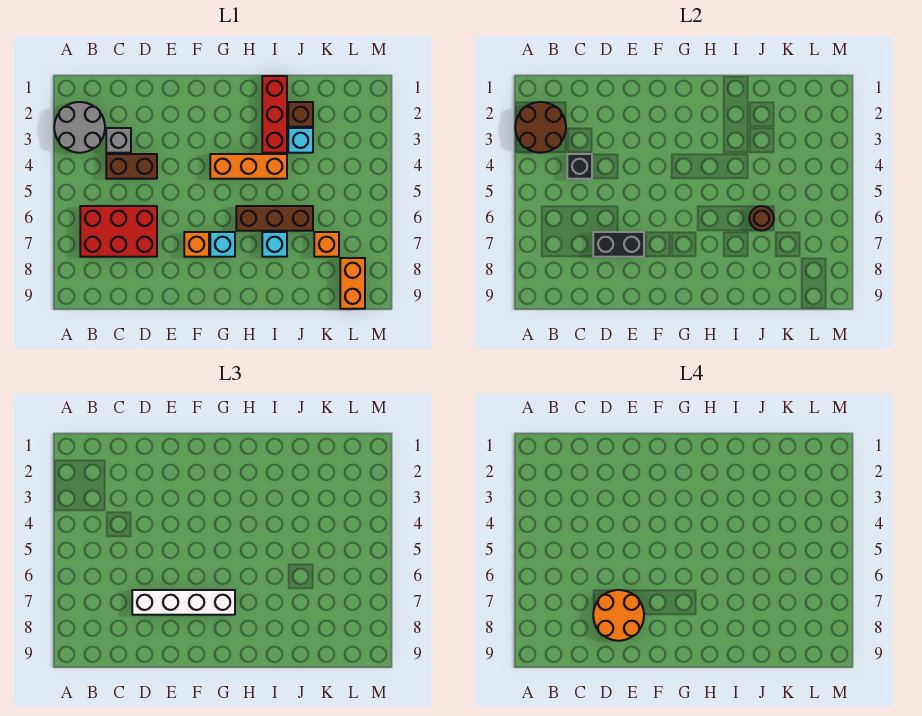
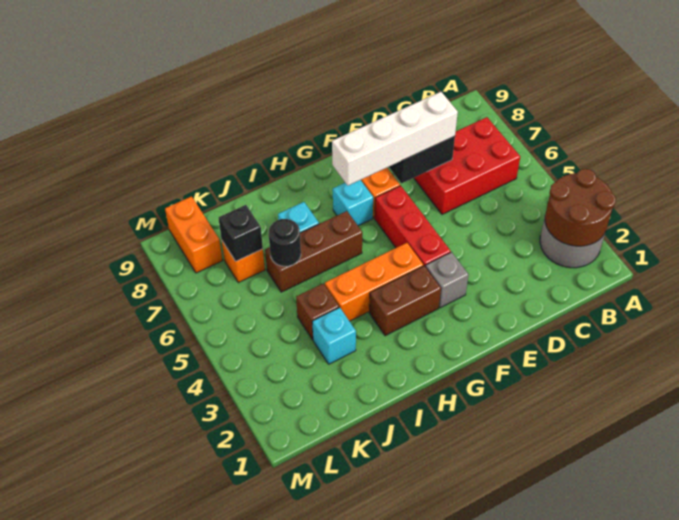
grey brick C3 level 1 -> grey brick F3 level 1
brown brick C4:D4 level 1 -> brown brick G3:H3 level 1
black brick C4 level 2 -> black brick K7 level 2
orange round brick D7:E8 level 4 -> none
red brick I1:I3 level 1 -> red brick F4:F6 level 1
brown brick J2 level 1 -> brown brick J4 level 1
brown round brick J6 level 2 -> black round brick J6 level 2

